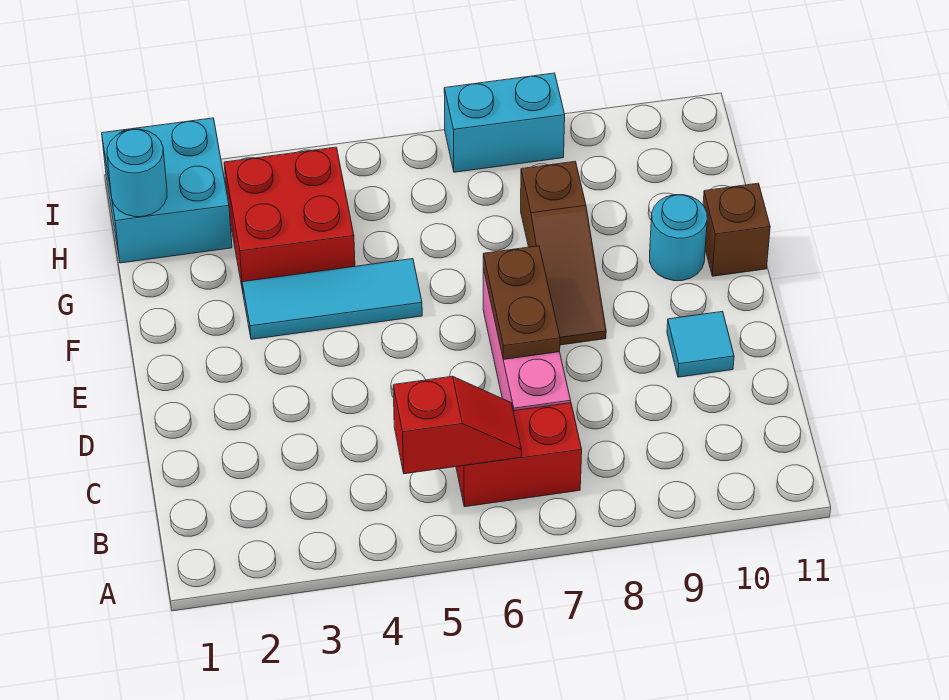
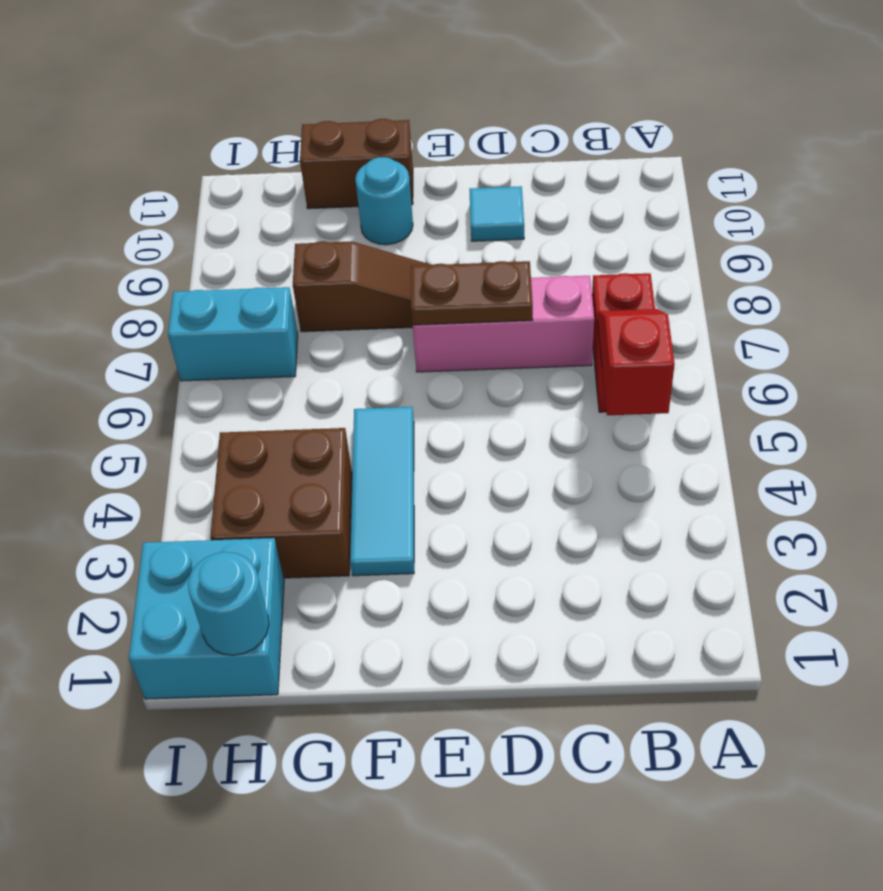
brown brick F11 level 1 -> brown brick F11:G11 level 1
red brick G3:H4 level 1 -> brown brick G3:H4 level 1
cyan brick I7:I8 level 1 -> cyan brick H7:I7 level 1

